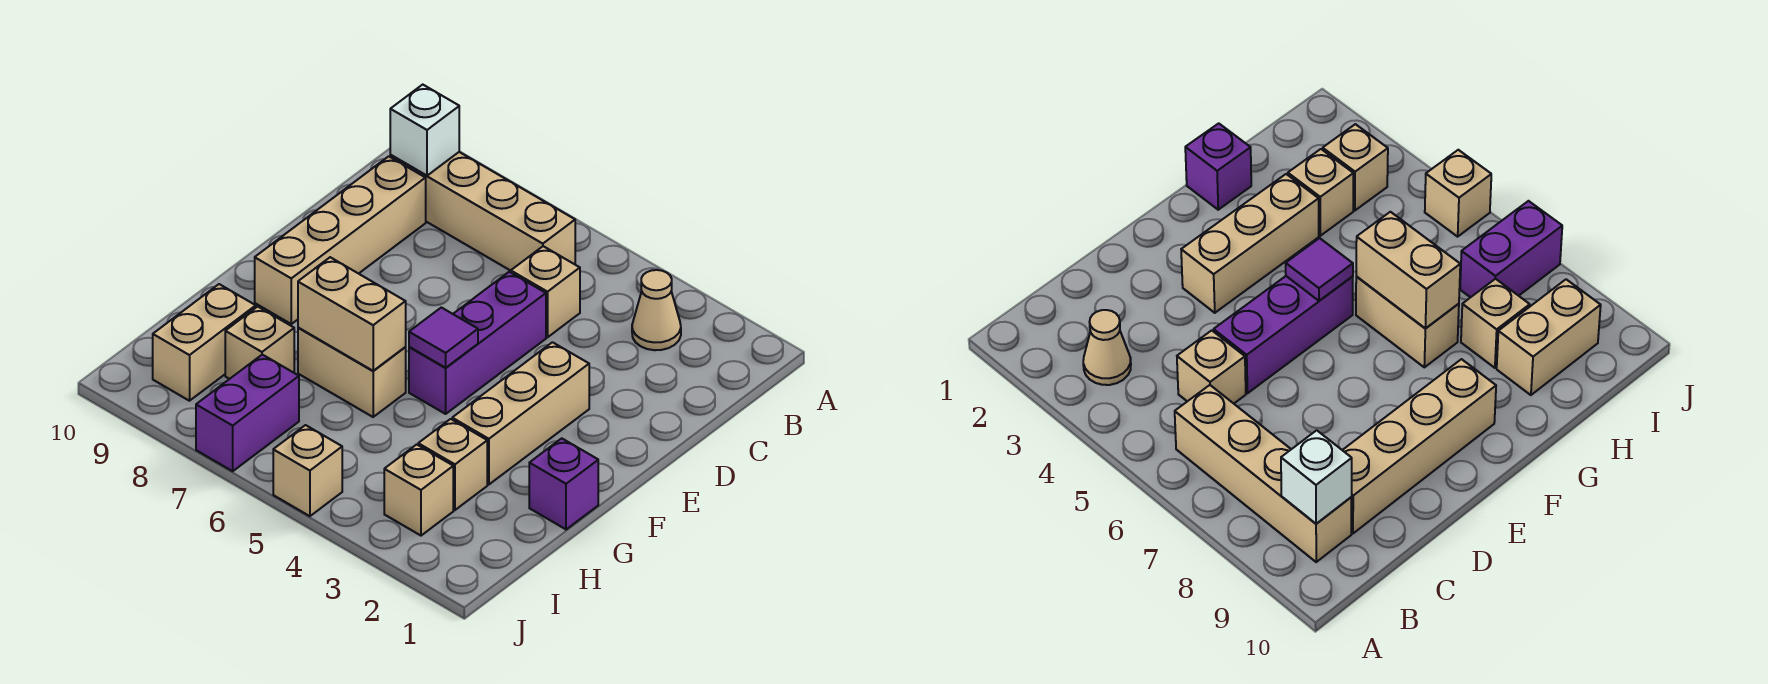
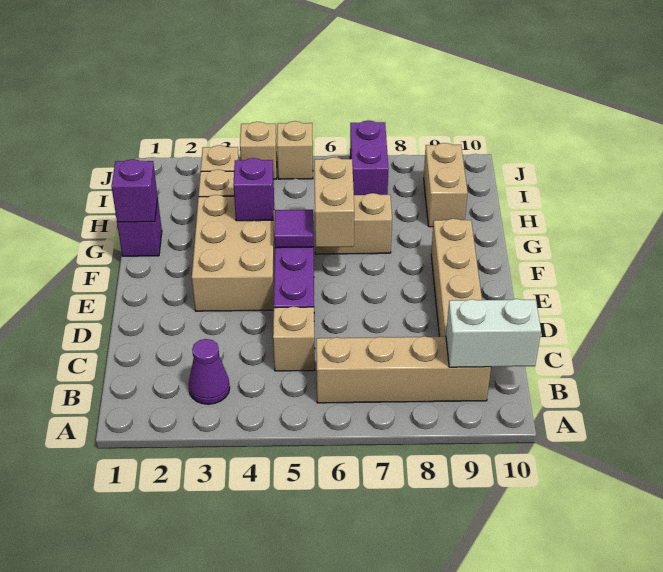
tan cone B3 level 1 -> purple cone B3 level 1
white brick B9 level 2 -> white brick B9:B10 level 2
tan brick E3:G3 level 1 -> tan brick E3:G4 level 1
none -> purple brick G1 level 2
none -> purple brick G4 level 2
tan brick G6:G7 level 2 -> tan brick F6:G6 level 2
tan brick H8 level 1 -> tan brick J4 level 1

